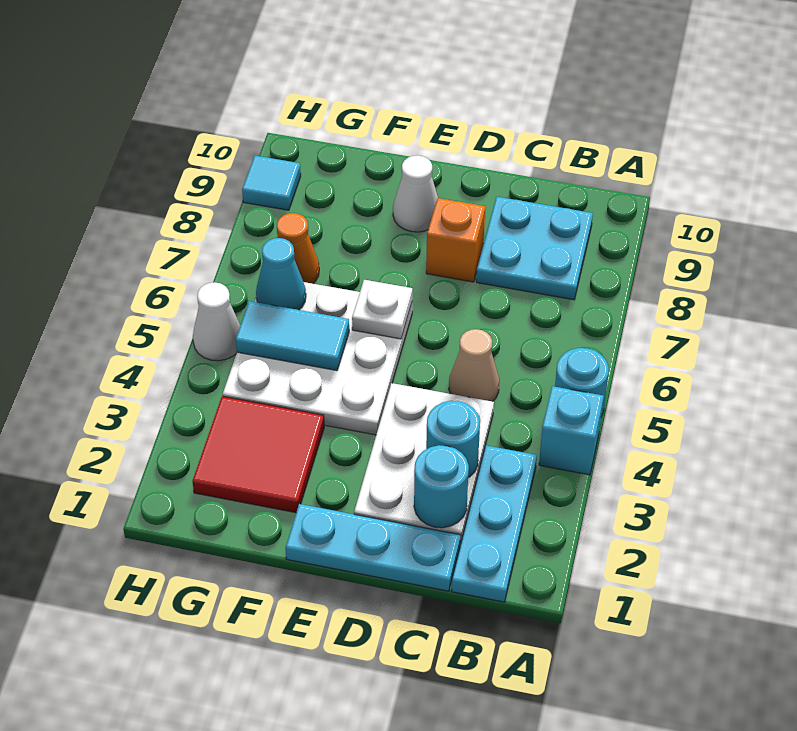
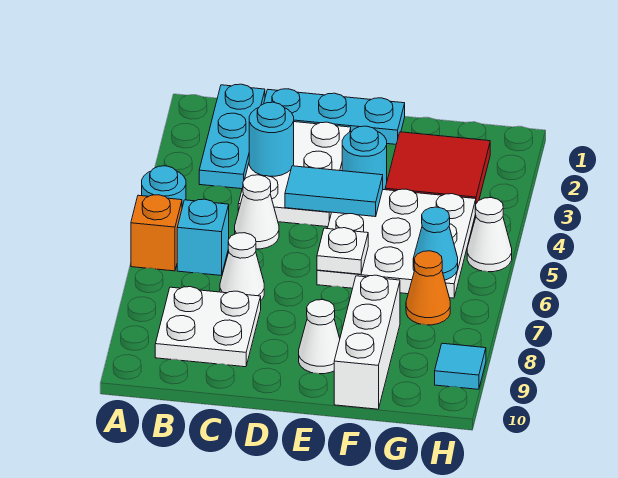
cyan brick A4 level 1 -> cyan brick B6 level 1
cyan plate B8:C9 level 1 -> white plate B8:C9 level 1
cyan round brick C2 level 2 -> cyan round brick E3 level 1
tan cone C5 level 1 -> white cone C5 level 1
none -> white cone C7 level 1
orange brick D8 level 1 -> orange brick A6 level 1
cyan tile F5:G5 level 2 -> cyan tile D4:E4 level 2
none -> white brick F8:F10 level 1

